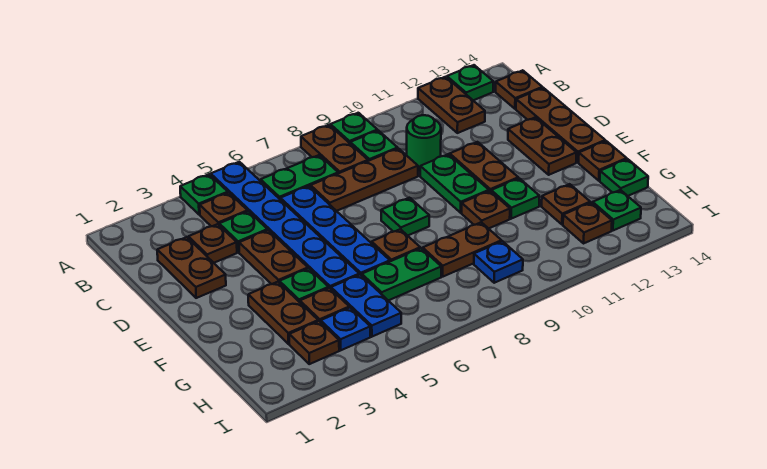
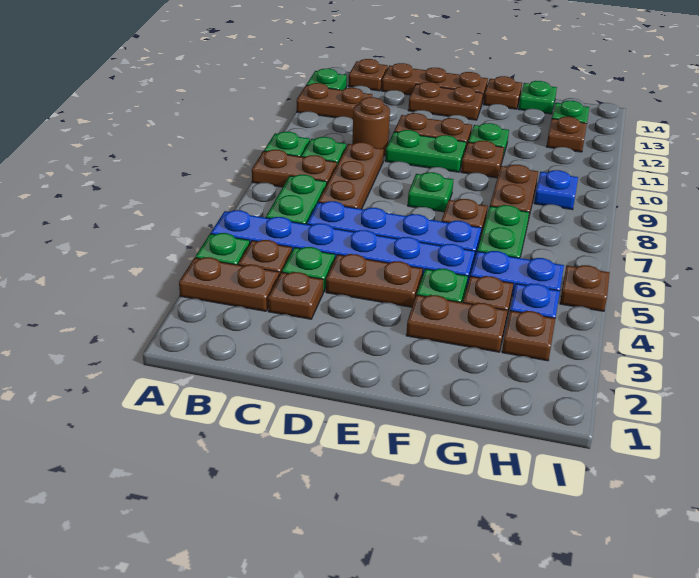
brown plate C2:D2 level 1 -> brown plate A3:B3 level 1
green round brick C10 level 1 -> brown round brick C10 level 1
brown plate G12 level 1 -> brown plate I5 level 1

